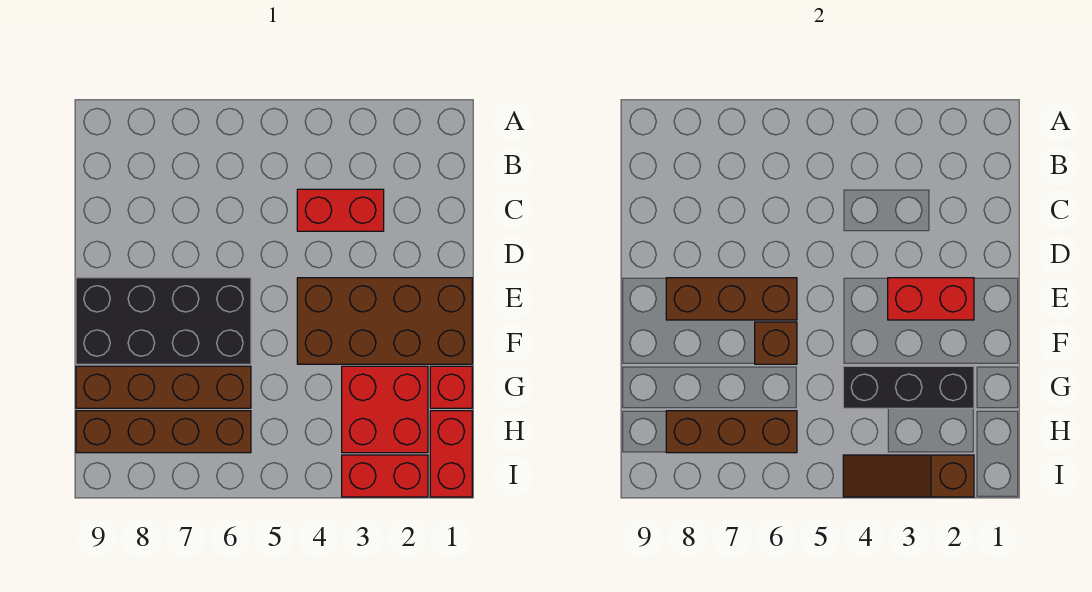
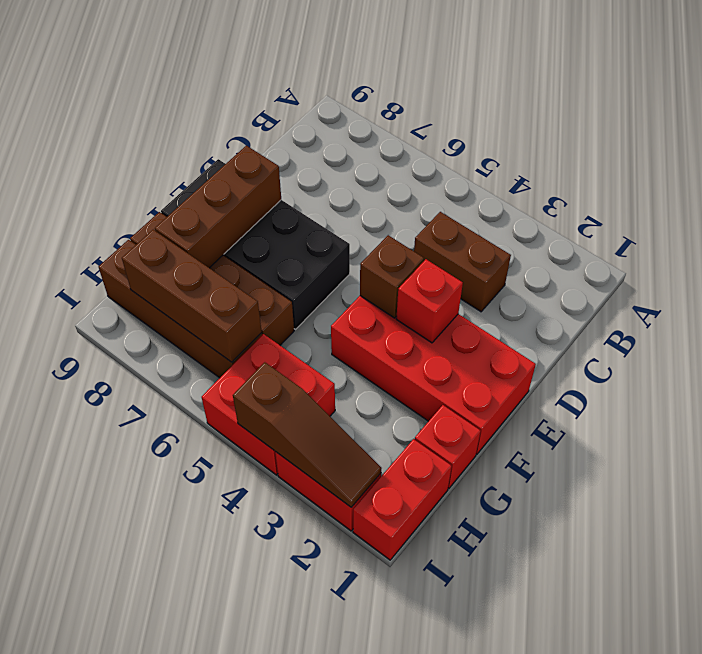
red brick C3:C4 level 1 -> brown brick C3:C4 level 1
brown brick E1:F4 level 1 -> red brick E1:F4 level 1
red brick E2:E3 level 2 -> red brick E3 level 2
brown brick E6:E8 level 2 -> brown brick E8:G8 level 2
brown brick F6 level 2 -> brown brick E4 level 2
red brick G2:H3 level 1 -> red brick H4:I5 level 1
black brick G2:G4 level 2 -> none
brown slope I2:I4 level 2 top 2 -> brown slope I2:I4 level 2 top 4

